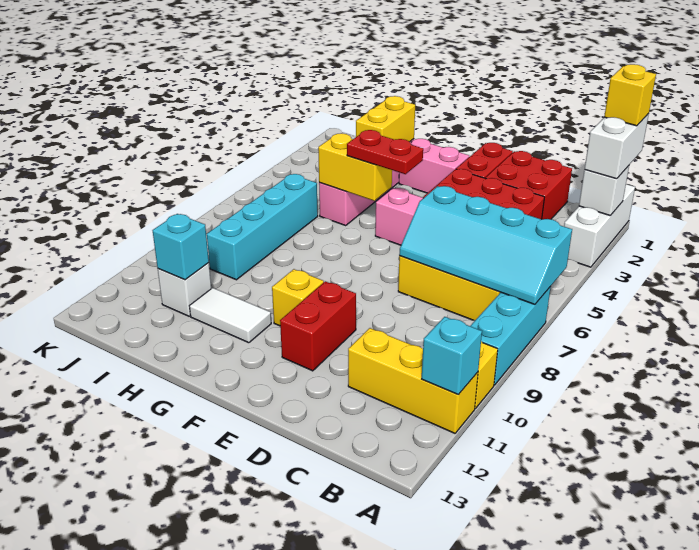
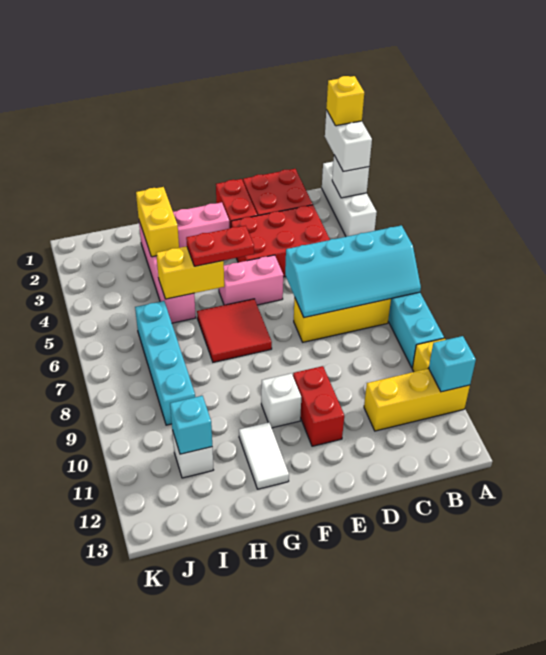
none -> red tile F6:G7 level 1
yellow brick F10 level 1 -> white brick F10 level 1
white tile G11:H11 level 1 -> white tile G11:G12 level 1

